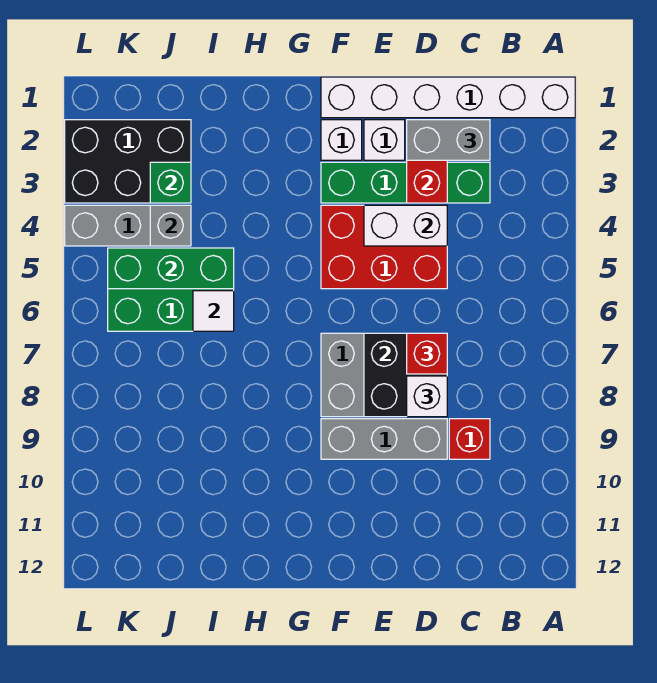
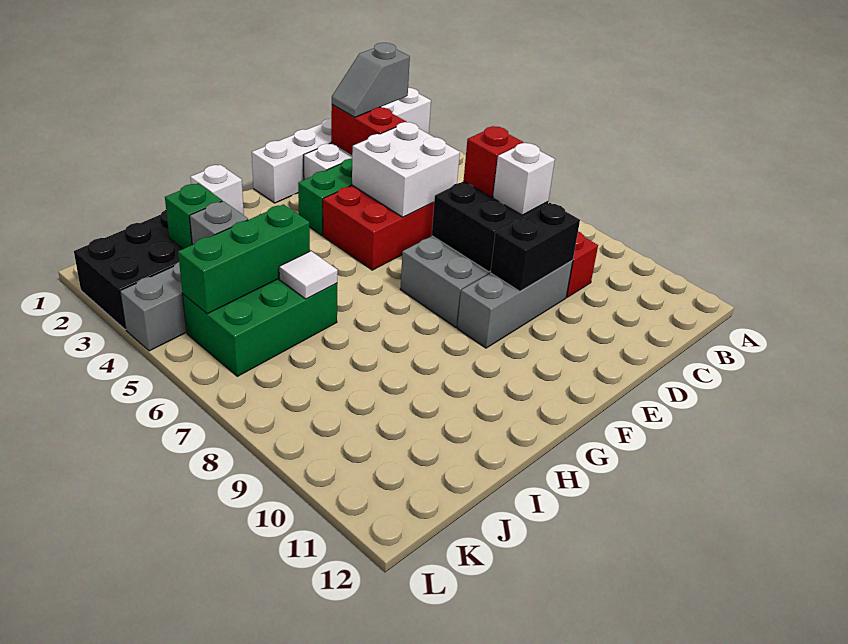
grey brick C2:D2 level 3 -> grey slope C2:D2 level 3 top C
white brick D4:E4 level 2 -> white brick D4:E5 level 2
none -> black brick D9:E9 level 2
white brick F2 level 1 -> white brick H1 level 1

